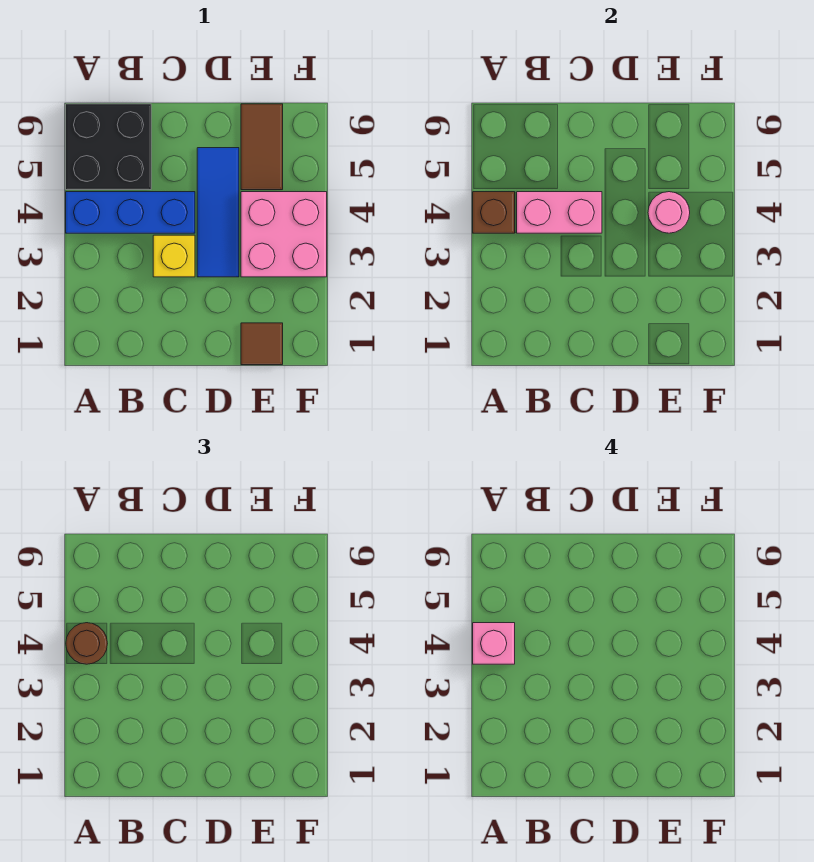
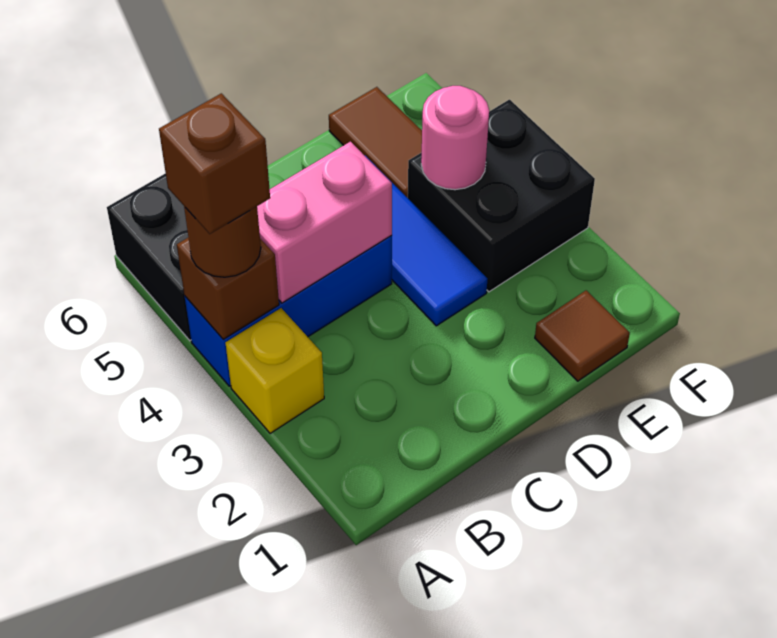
pink brick A4 level 4 -> brown brick A4 level 4
yellow brick C3 level 1 -> yellow brick A3 level 1
pink brick E3:F4 level 1 -> black brick E3:F4 level 1

